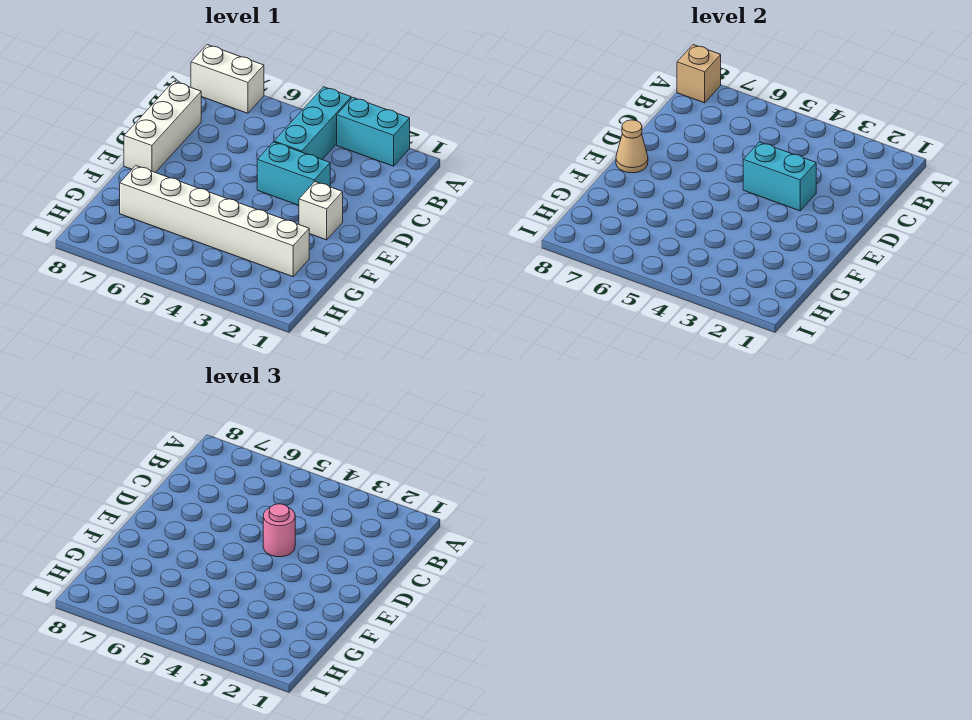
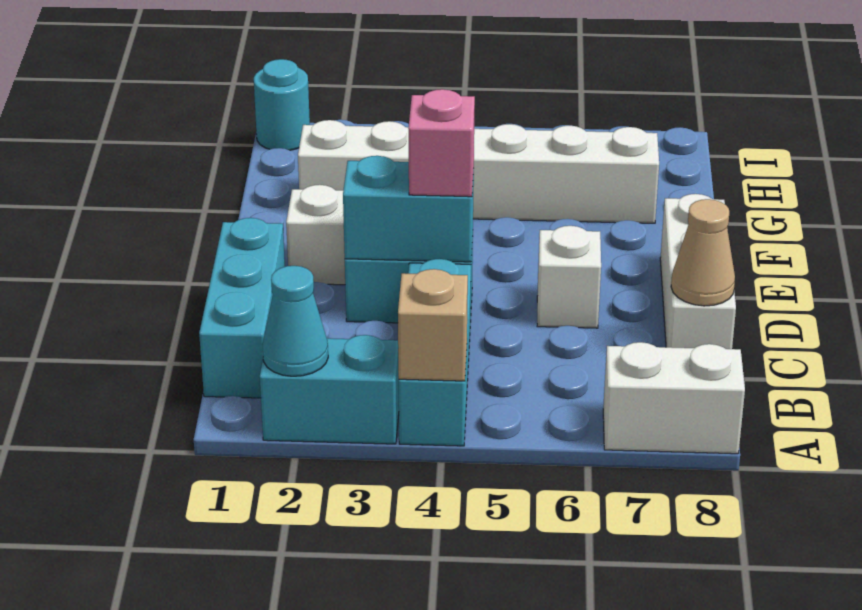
none -> cyan cone A2 level 2
tan brick A8 level 2 -> tan brick A4 level 2
none -> cyan brick B1:D1 level 1
pink round brick D4 level 3 -> pink brick D4 level 3
none -> white brick D6 level 1
tan cone E8 level 2 -> tan cone C8 level 2
none -> cyan round brick I1 level 1

